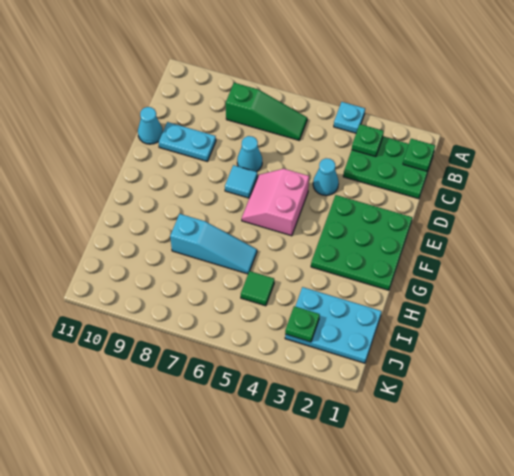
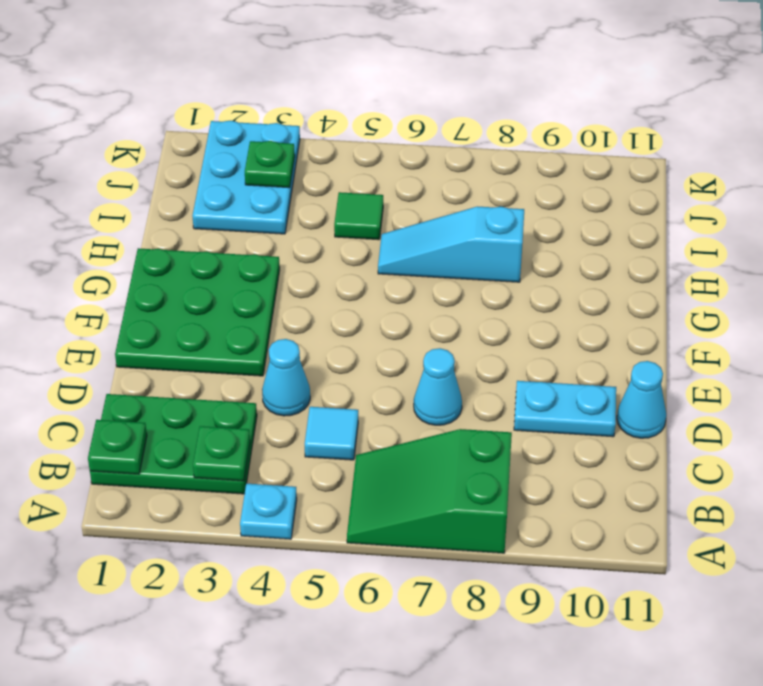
green slope B6:B8 level 1 top 8 -> green slope A6:B8 level 1 top 8
pink slope E5:F6 level 1 top 5 -> none
cyan tile E7 level 1 -> cyan tile C5 level 1
cyan plate I1:J3 level 1 -> cyan plate I2:K3 level 1

